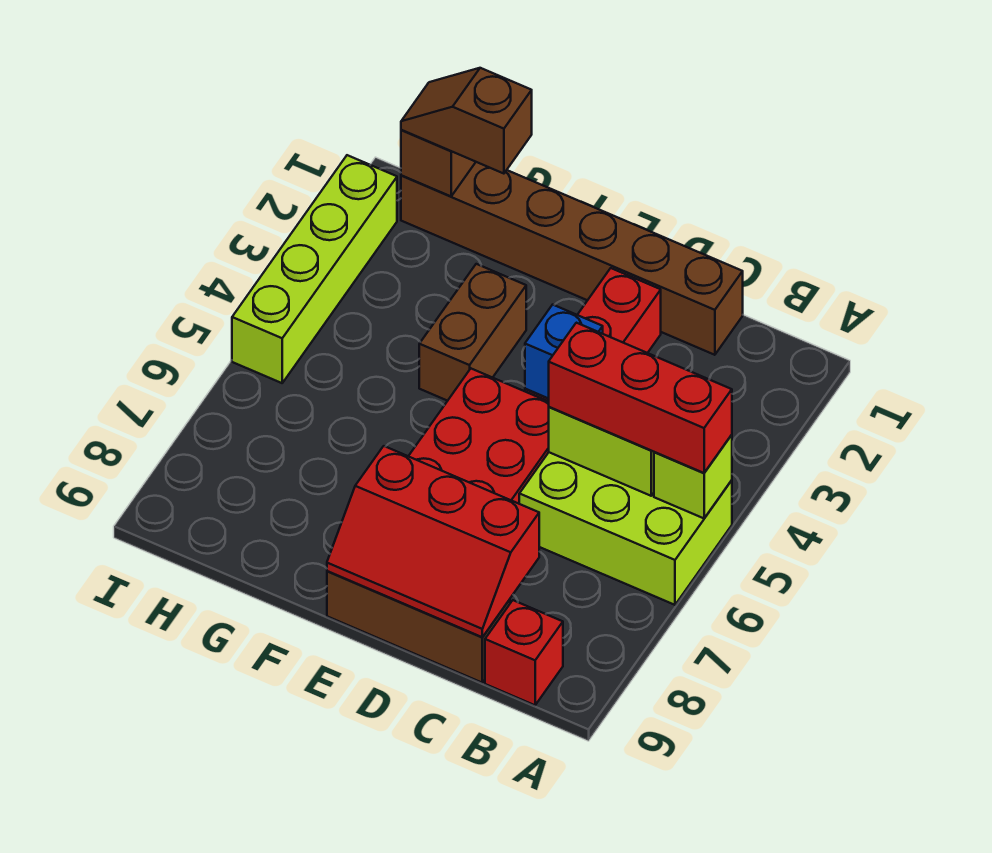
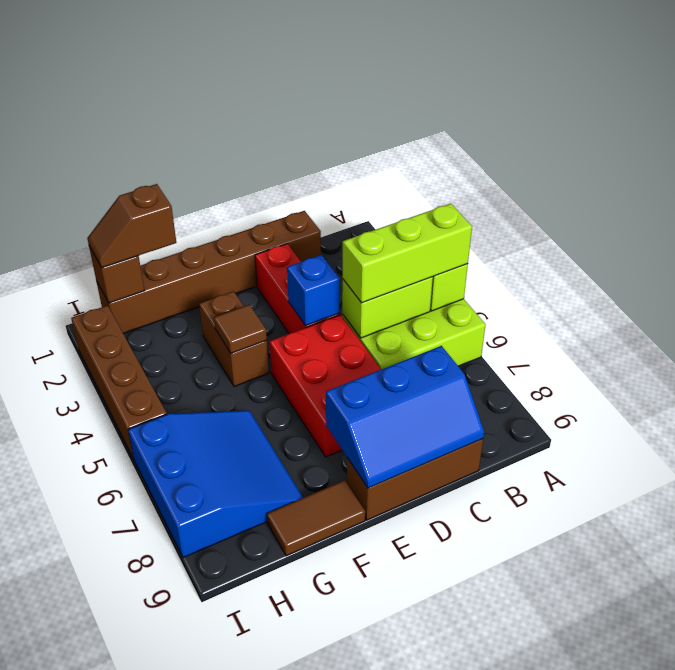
red brick A5:C5 level 3 -> lime brick A5:C5 level 3
red brick B9 level 1 -> none
red slope C8:E9 level 2 top 8 -> blue slope C8:E9 level 2 top 8
none -> brown tile F4 level 2
none -> brown tile F9:G9 level 1
none -> blue slope G6:I8 level 1 top I
lime brick I2:I5 level 1 -> brown brick I2:I5 level 1

